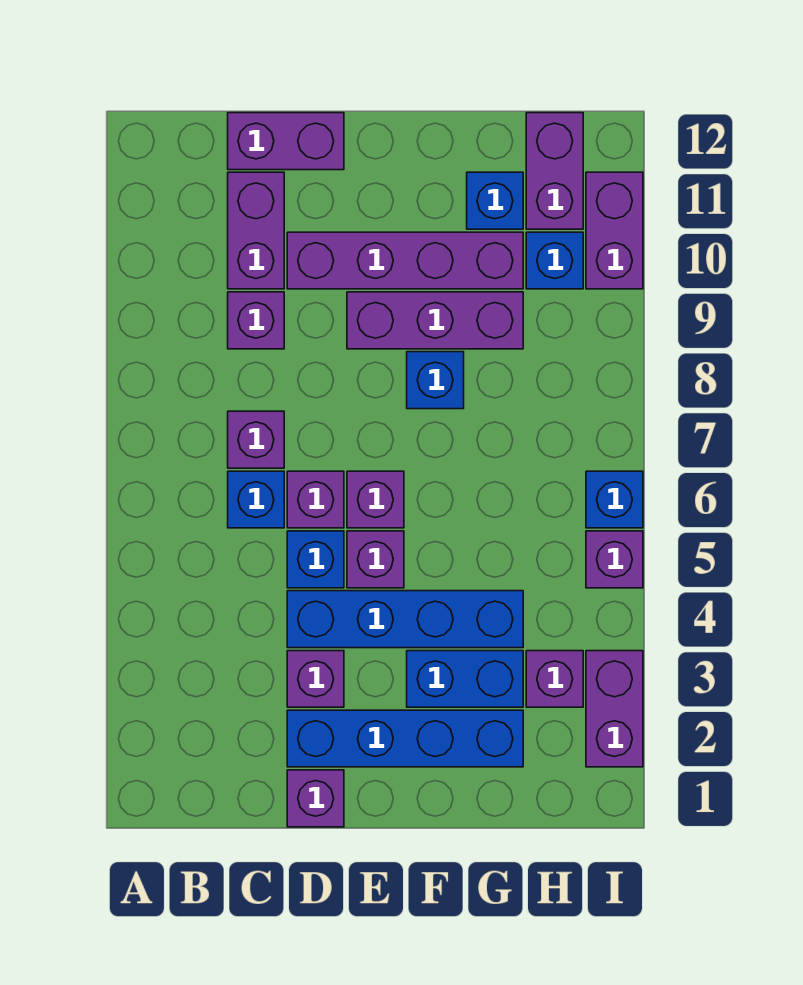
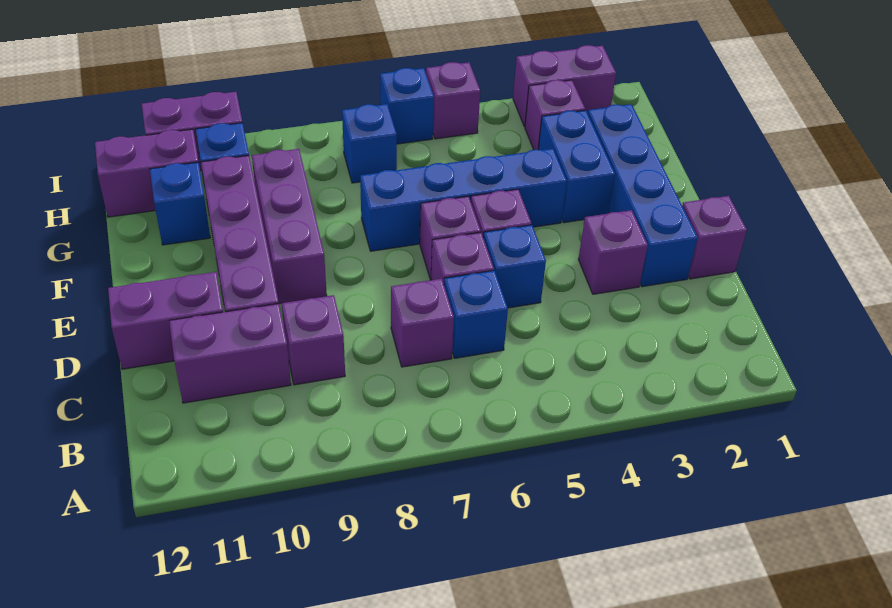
purple brick C12:D12 level 1 -> purple brick D11:D12 level 1
blue brick D4:G4 level 1 -> blue brick F4:F7 level 1
blue brick F8 level 1 -> blue brick H7 level 1

